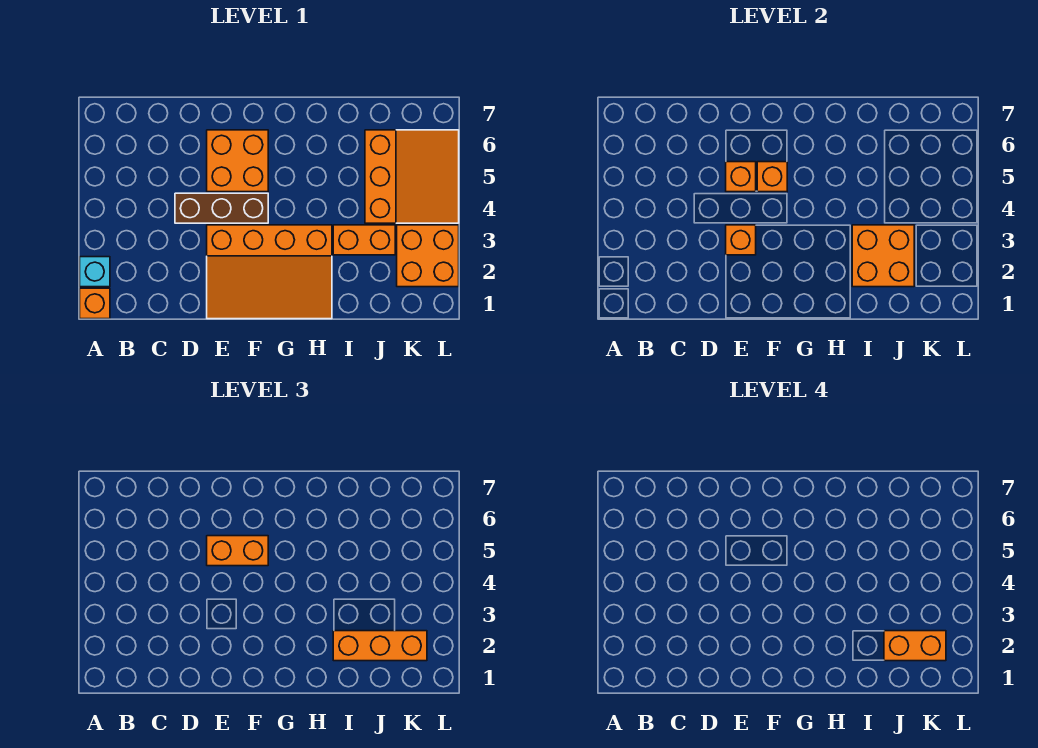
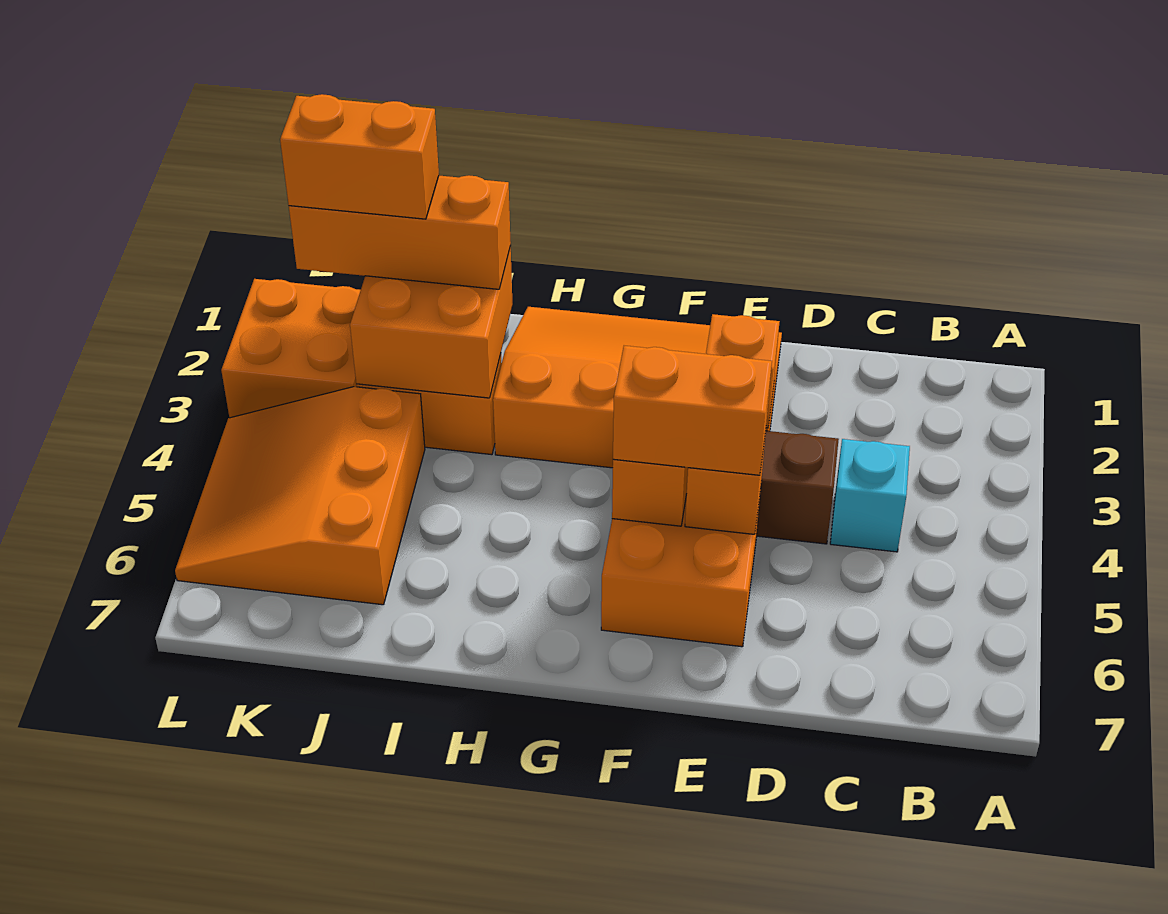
orange brick A1 level 1 -> none
cyan brick A2 level 1 -> cyan brick C4 level 1

